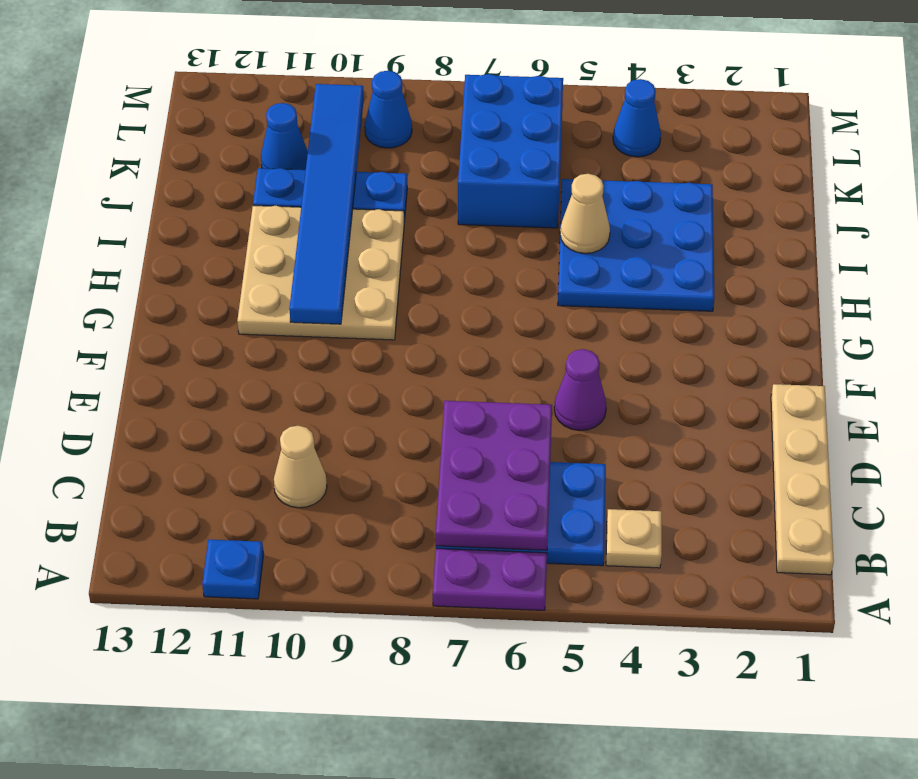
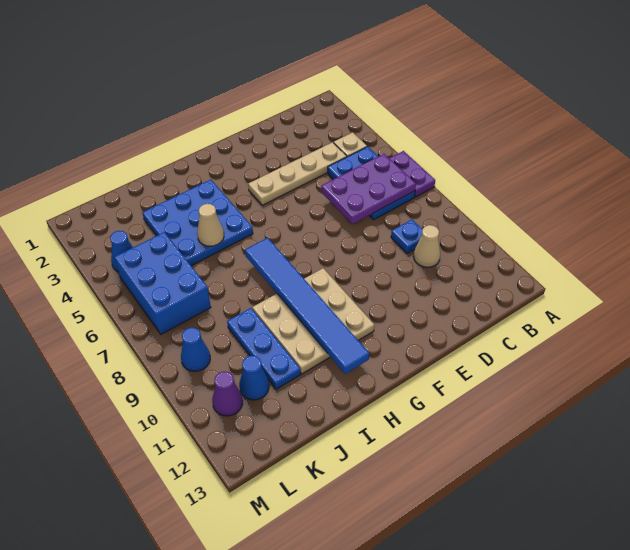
blue plate A11 level 1 -> blue plate C9 level 1
tan plate B1:E1 level 1 -> tan plate C4:F4 level 1
purple cone E5 level 1 -> purple cone L11 level 1
blue tile G10:L10 level 2 -> blue tile H7:H12 level 2
blue brick J6:L7 level 1 -> blue brick K5:L7 level 1

